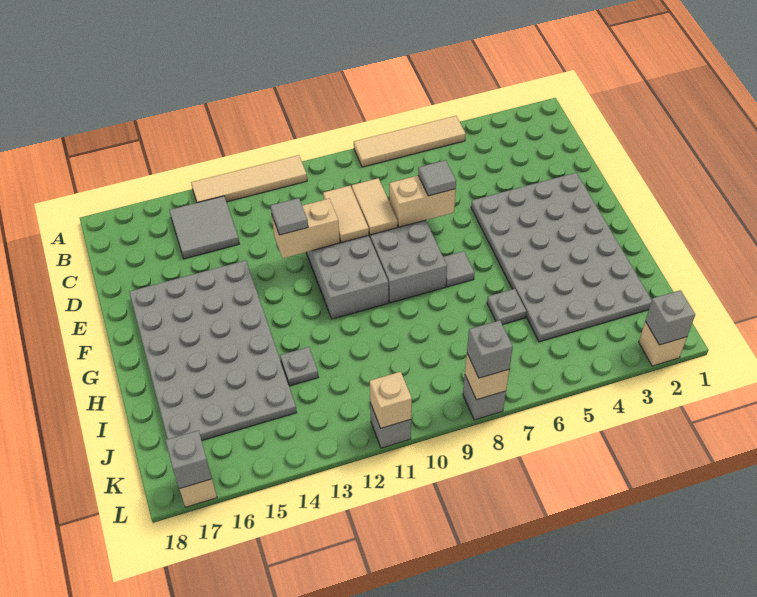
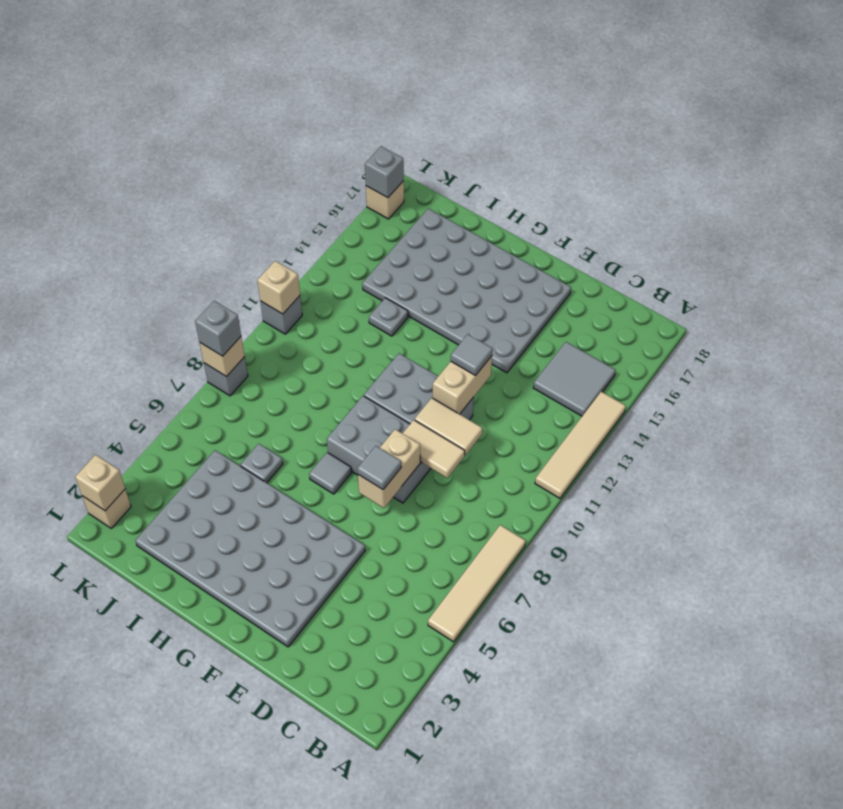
grey brick L2 level 2 -> tan brick L2 level 2

